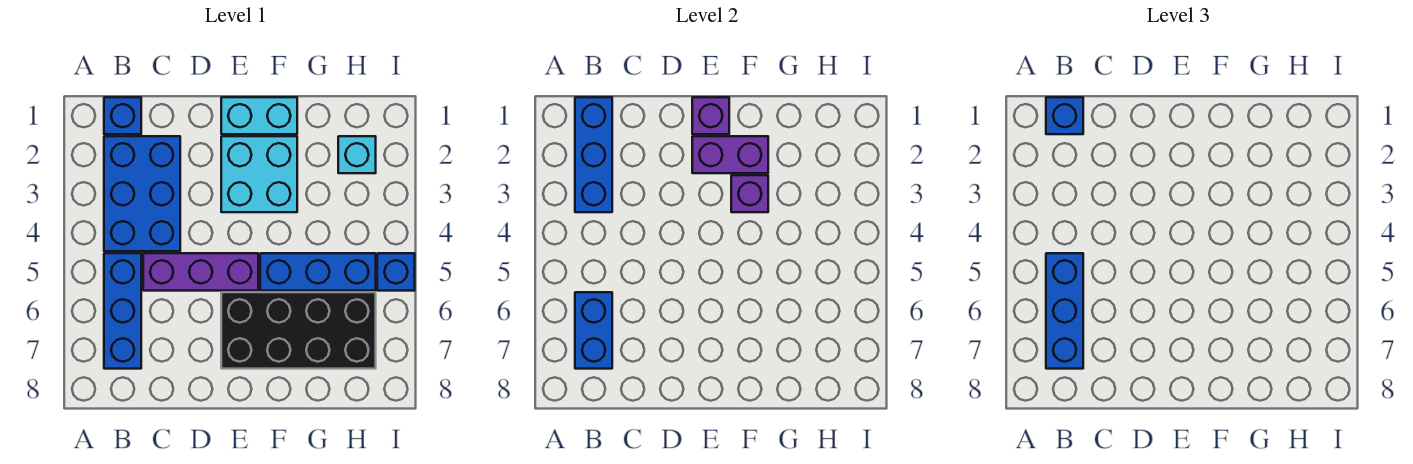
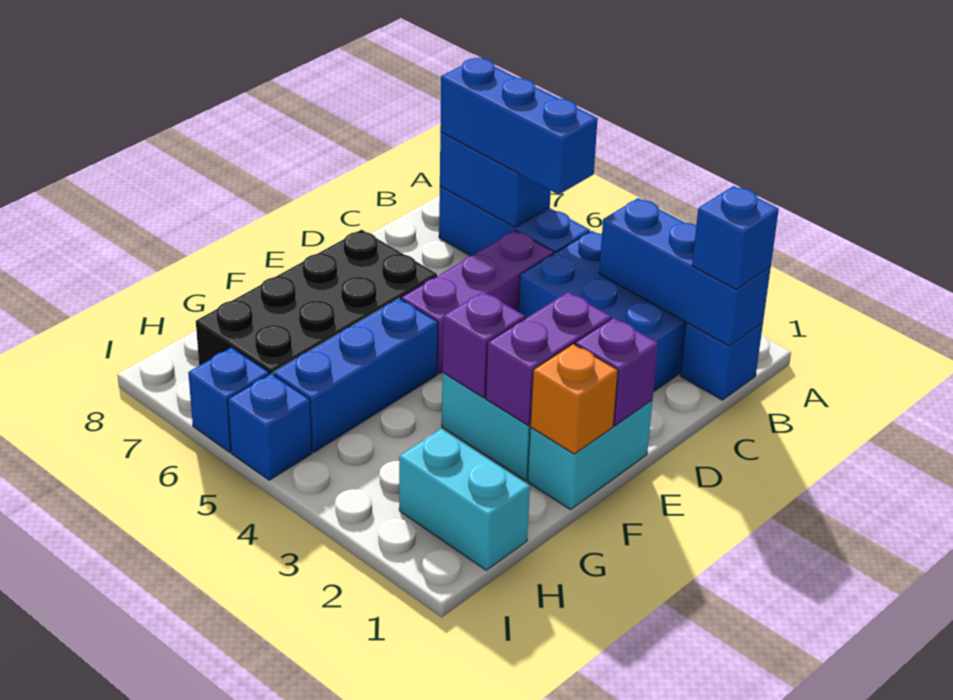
none -> orange brick F1 level 2
cyan brick H2 level 1 -> cyan brick H1:H2 level 1
none -> blue brick I6 level 1

